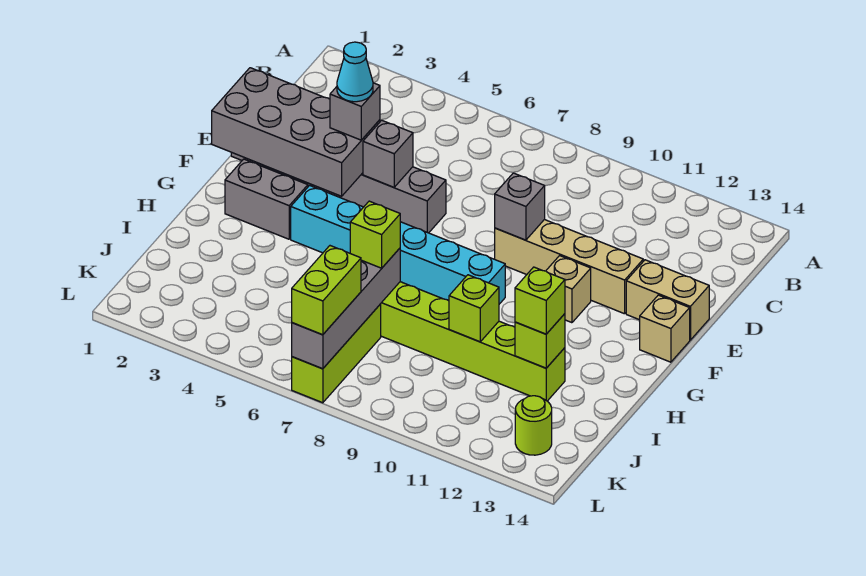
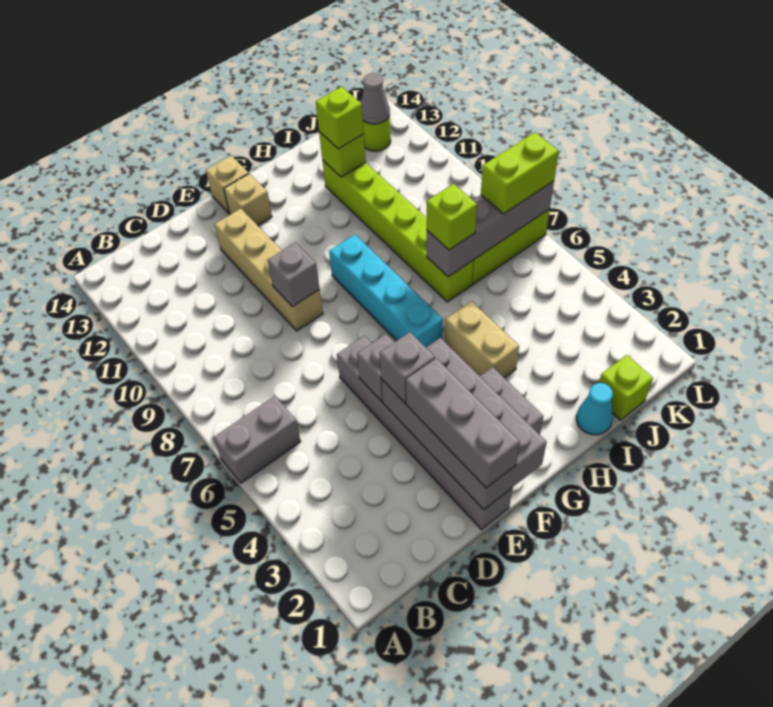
none -> grey brick A6:B6 level 1
none -> grey brick E1:E3 level 3
cyan cone E4 level 4 -> cyan cone I1 level 1
tan brick E13:E14 level 1 -> tan brick H4:H5 level 1
tan brick F11 level 1 -> tan brick F13 level 1
cyan brick G4:G9 level 1 -> cyan brick G6:G9 level 1
lime brick I10 level 2 -> lime brick J1 level 1
none -> grey cone K13 level 2

